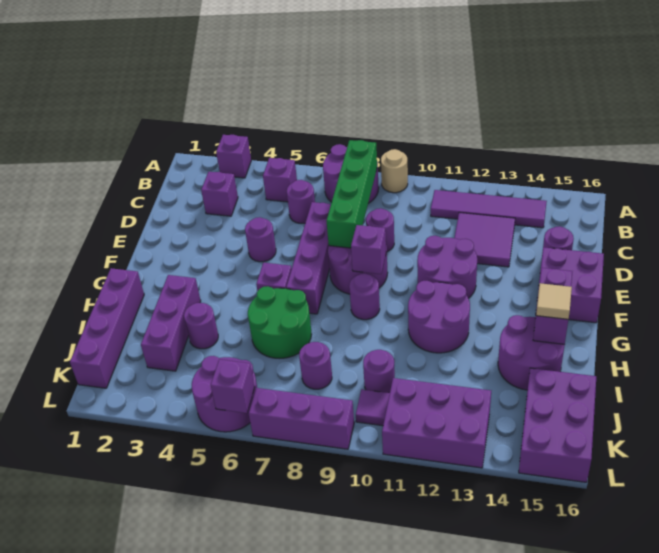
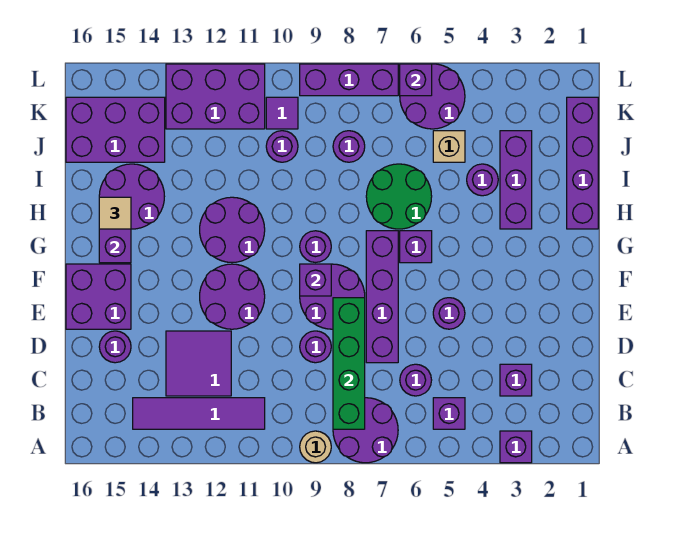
none -> tan brick J5 level 1
purple brick J15:L16 level 1 -> purple brick J14:K16 level 1

